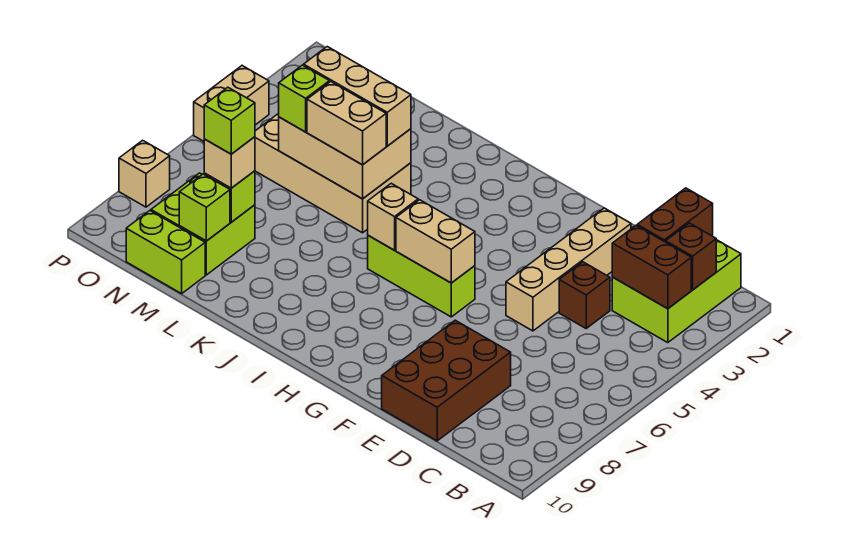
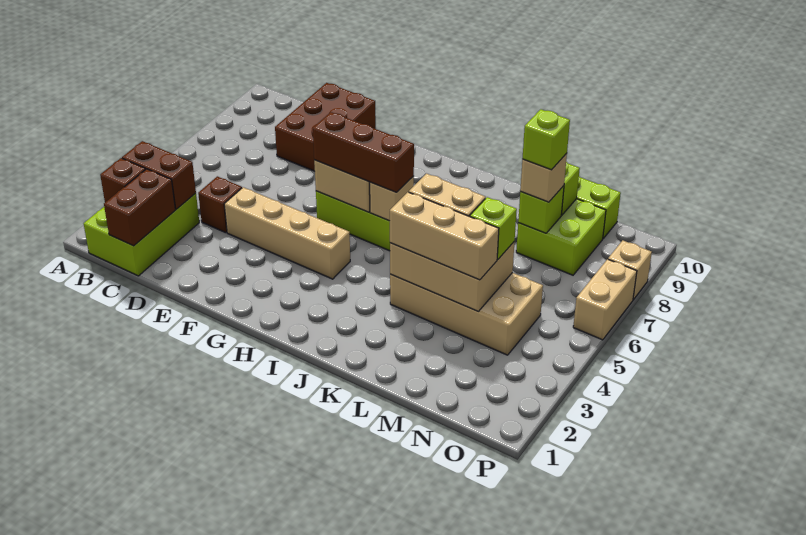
tan brick E2:E5 level 1 -> tan brick E4:H4 level 1
none -> brown brick G6:I6 level 3
tan brick P4:P5 level 1 -> tan brick P6:P7 level 1

